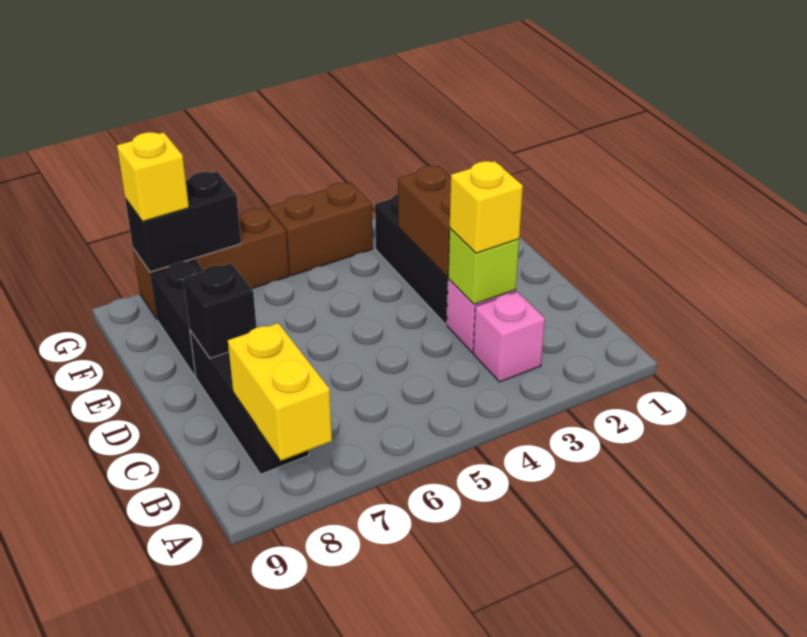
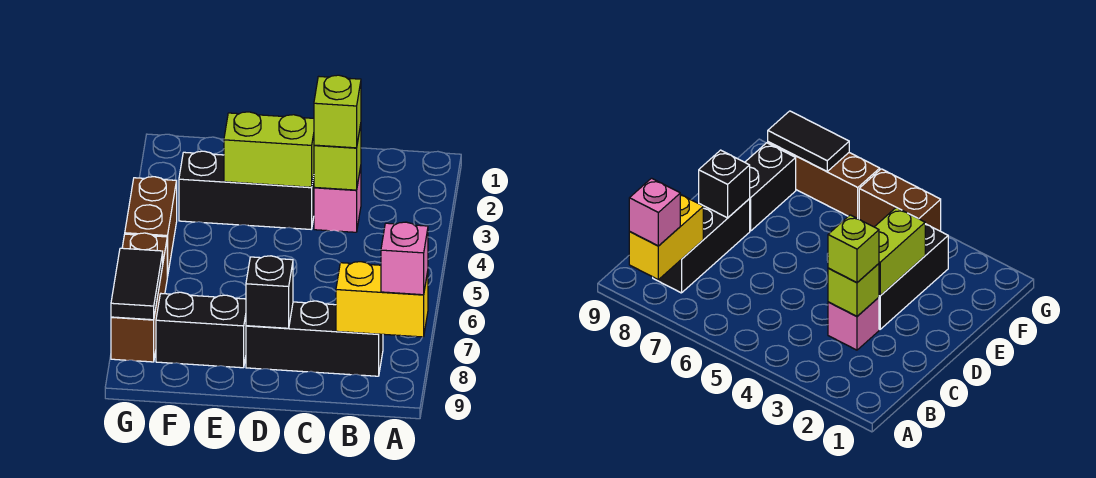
pink brick B3 level 1 -> pink brick A8 level 3
yellow brick C3 level 3 -> lime brick C3 level 3
brown brick D3:E3 level 2 -> lime brick D3:E3 level 2
black brick G7:G8 level 2 -> black tile G7:G8 level 2
yellow brick G8 level 3 -> none

